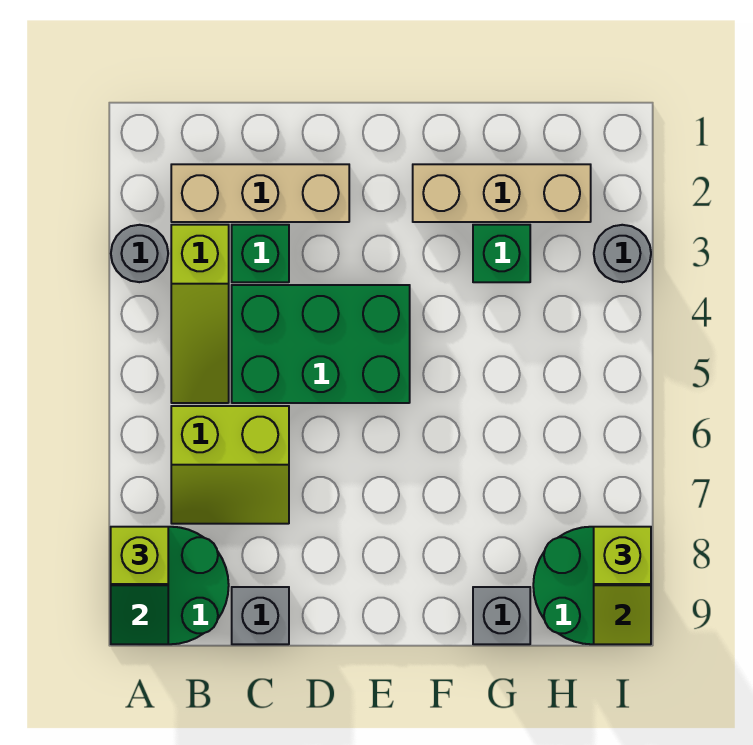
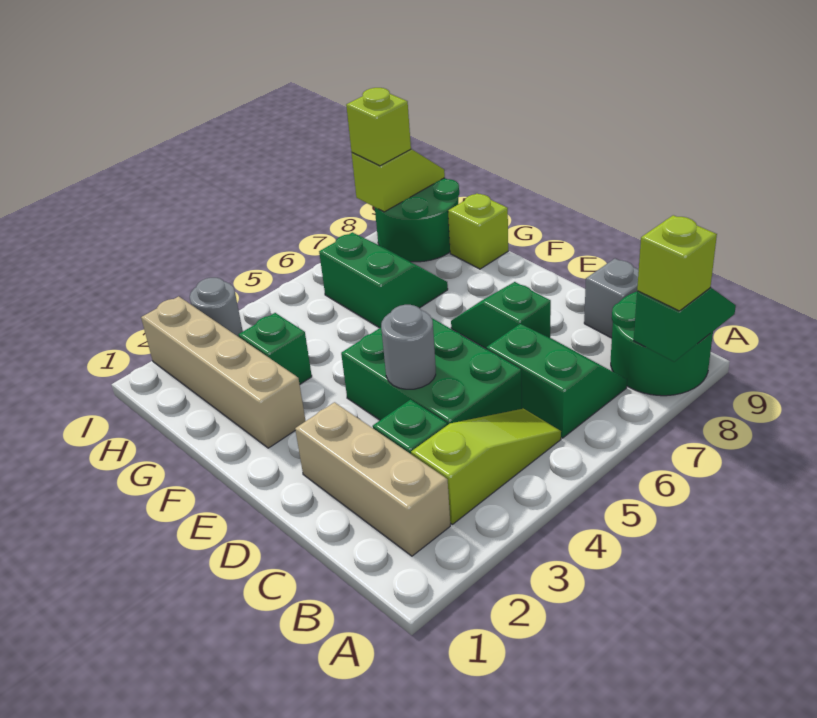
grey round brick A3 level 1 -> grey round brick D4 level 2
lime slope B6:C7 level 1 top 6 -> green slope B6:C7 level 1 top 6
none -> green slope D7:E7 level 1 top D
tan brick F2:H2 level 1 -> tan brick F2:I2 level 1
none -> green slope G6:H7 level 1 top 6
grey brick G9 level 1 -> lime brick G9 level 1

